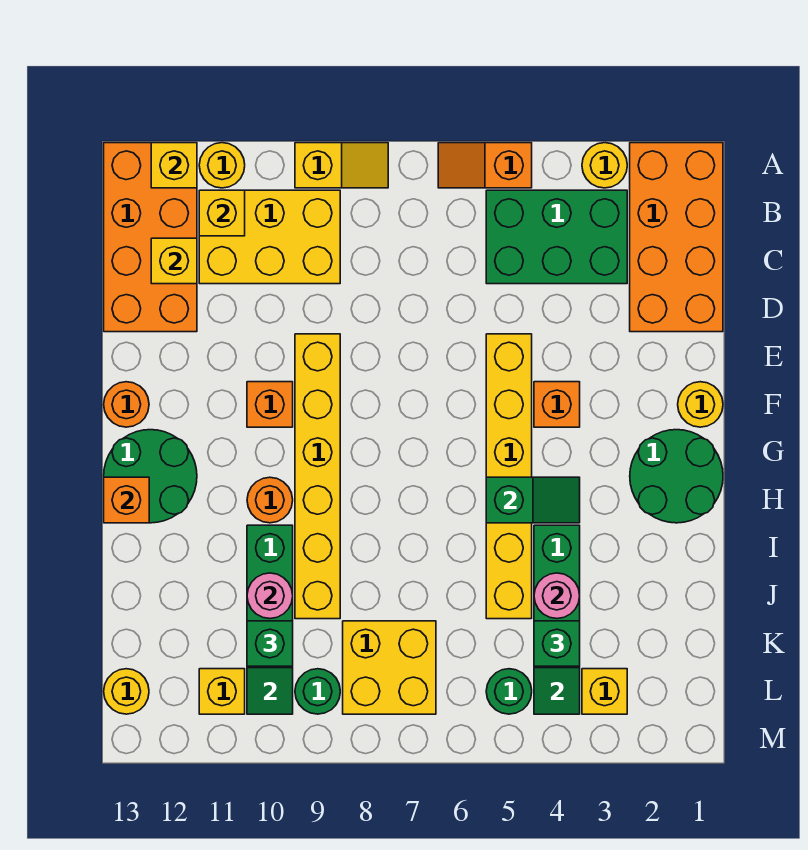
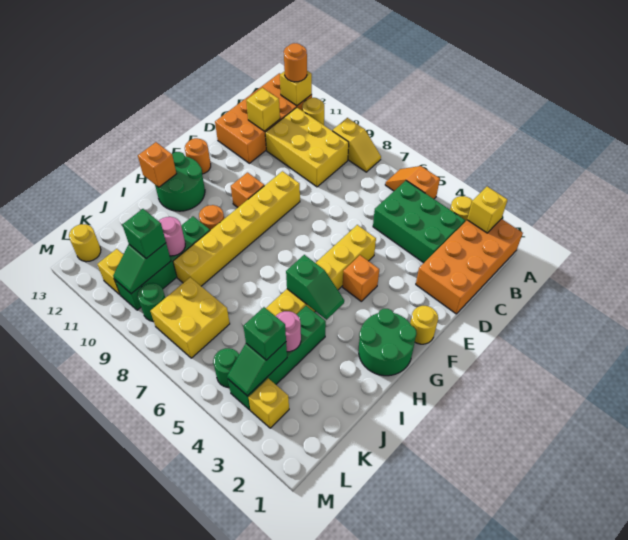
none -> orange round brick A12 level 3
yellow brick B11 level 2 -> yellow brick A2 level 2

